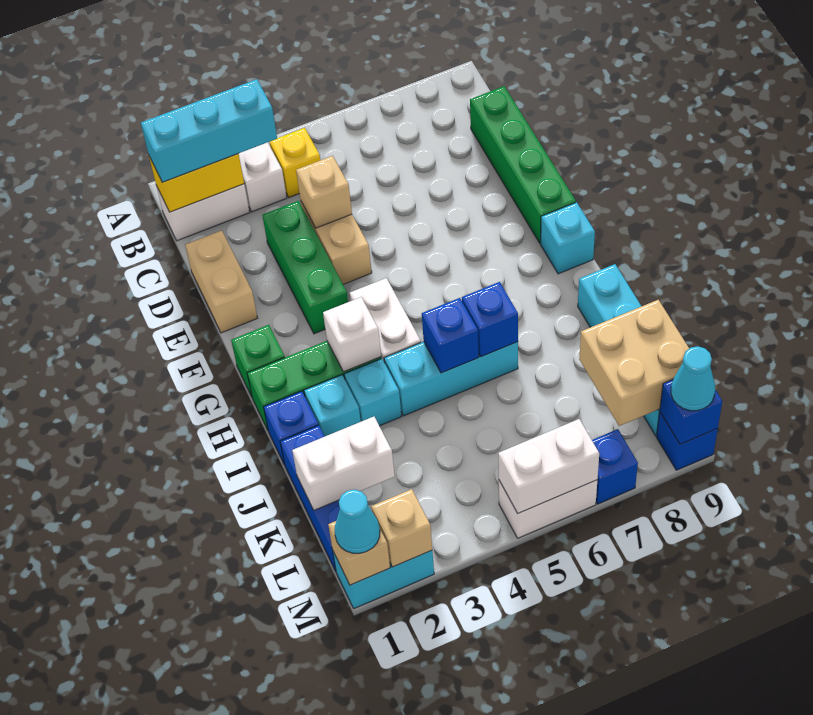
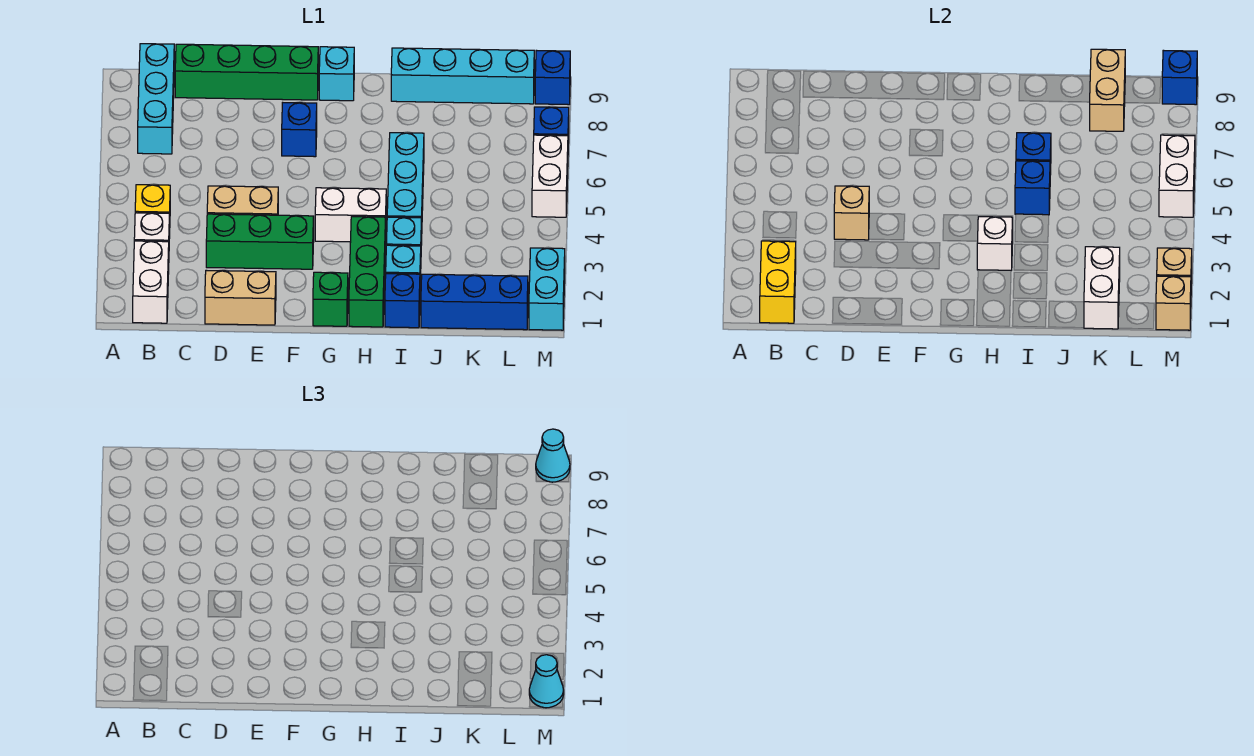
cyan brick B1:B3 level 3 -> cyan brick B7:B9 level 1
none -> blue brick F7 level 1
tan brick K8:L9 level 2 -> tan brick K8:K9 level 2

